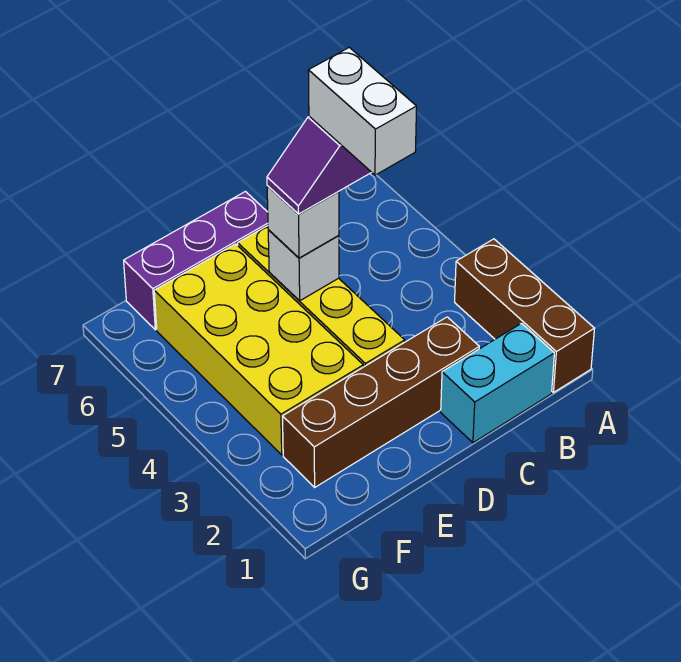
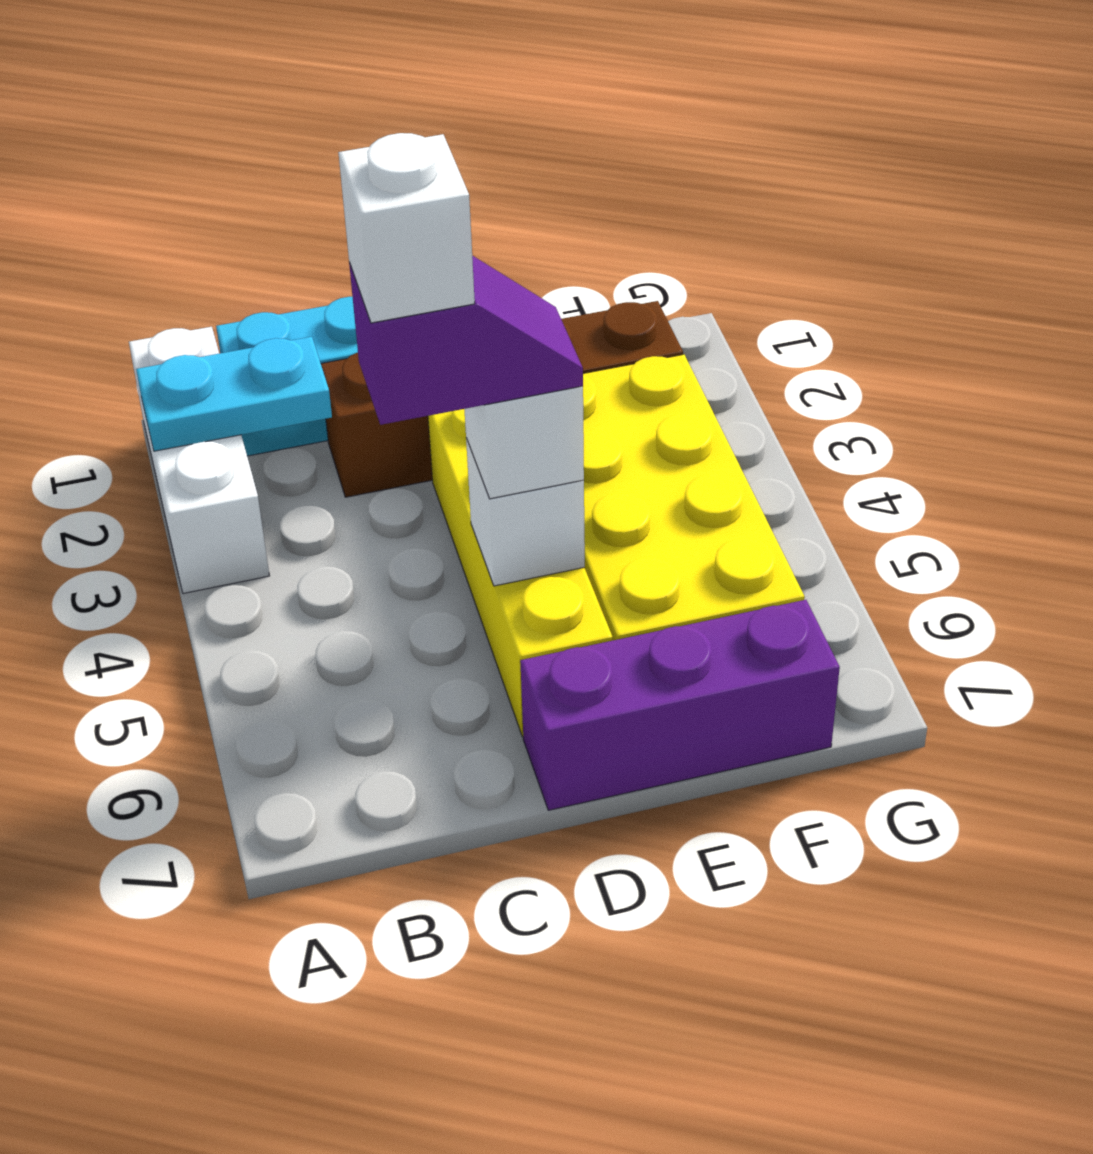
brown brick A1:A3 level 1 -> white brick A1:A3 level 1
none -> cyan plate A2:B2 level 2
white brick C4:C5 level 5 -> white brick C5 level 5

